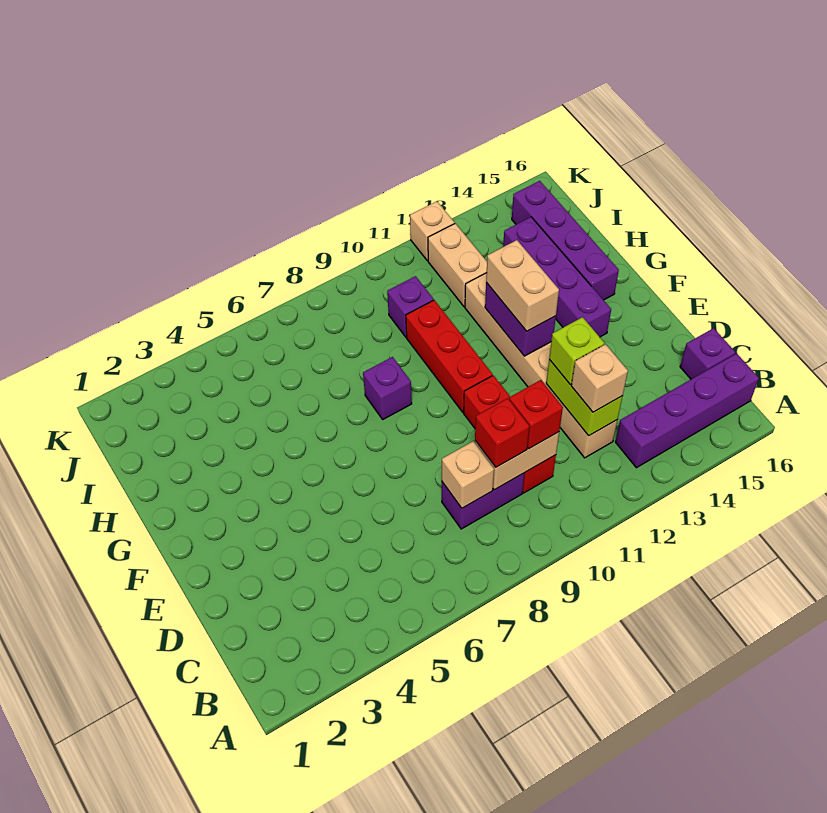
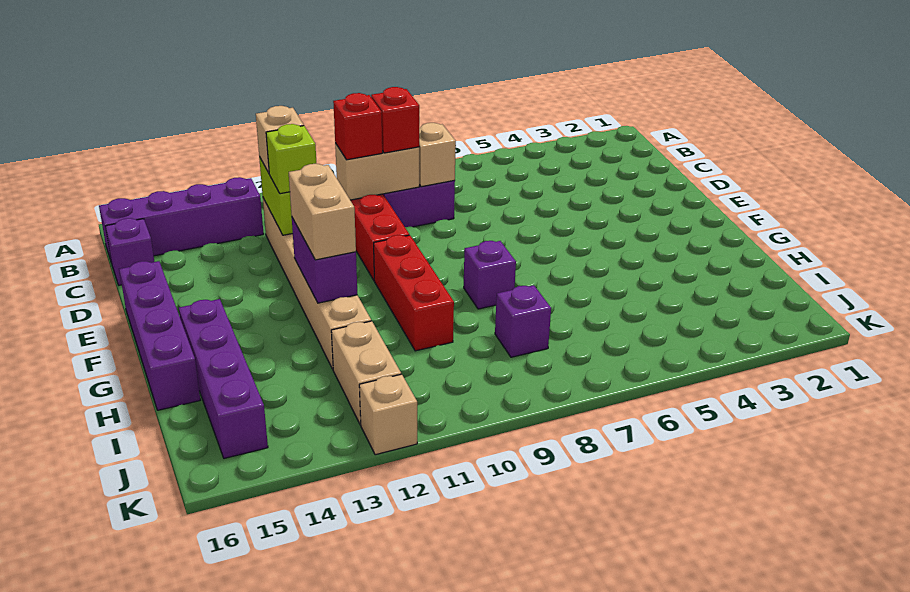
purple brick F14:I14 level 1 -> purple brick E16:H16 level 1
purple brick I10 level 1 -> purple brick I8 level 1

